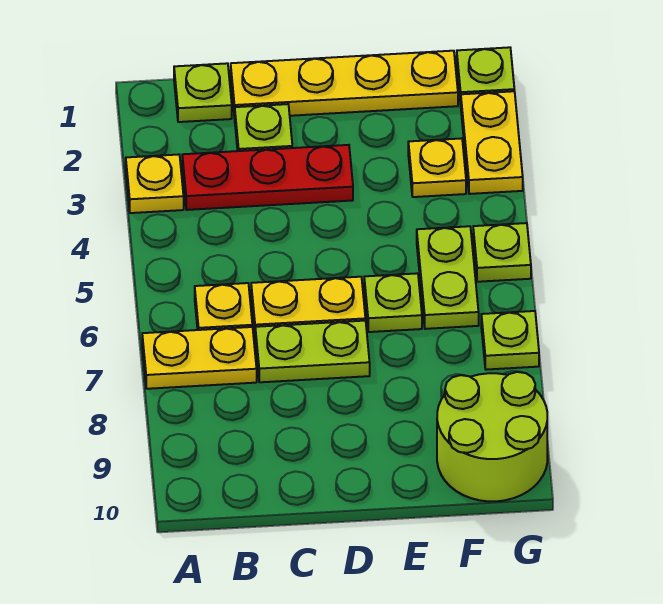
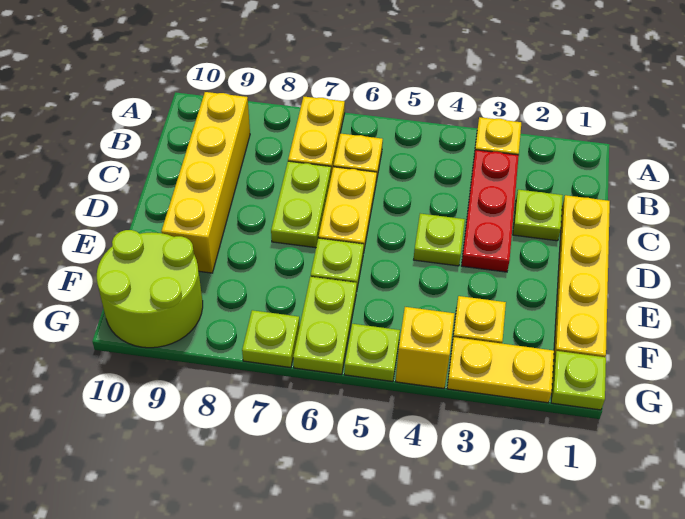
lime plate B1 level 1 -> lime plate D4 level 1
none -> yellow brick B9:E9 level 1
lime plate F5:F6 level 1 -> lime plate F6:G6 level 1
none -> yellow brick G4 level 1

